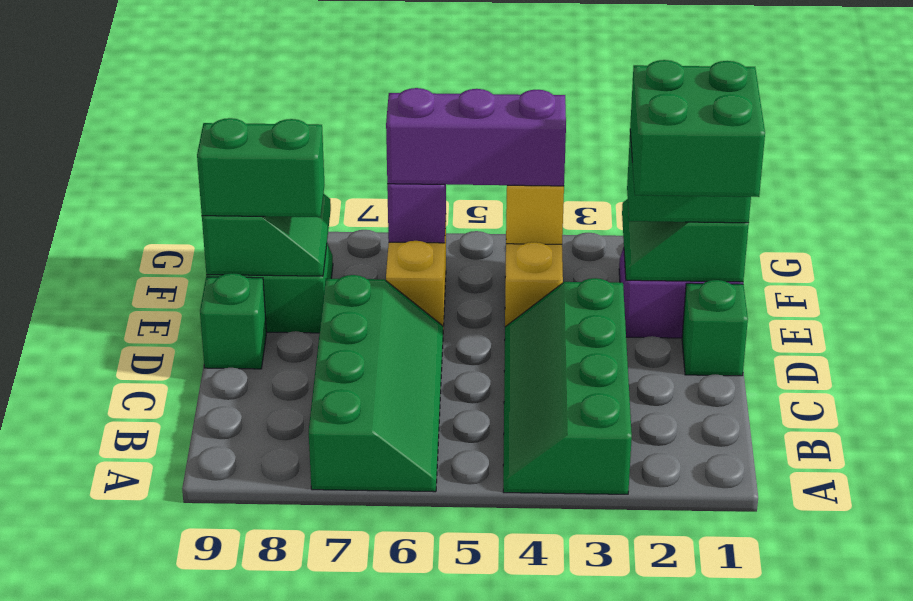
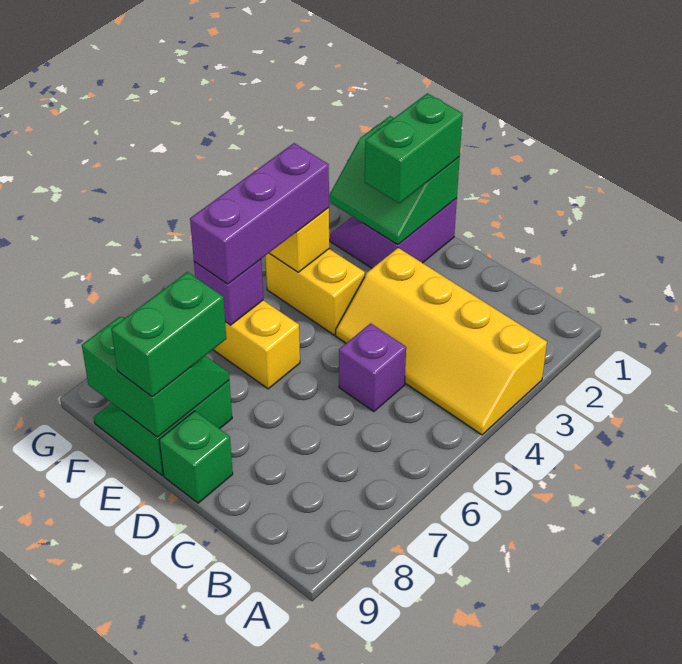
green slope A3:D4 level 1 top 3 -> yellow slope A3:D4 level 1 top 3
green slope A6:D7 level 1 top 7 -> none
none -> purple brick C5 level 1
green brick D1 level 1 -> none
green brick D1:E2 level 4 -> none

